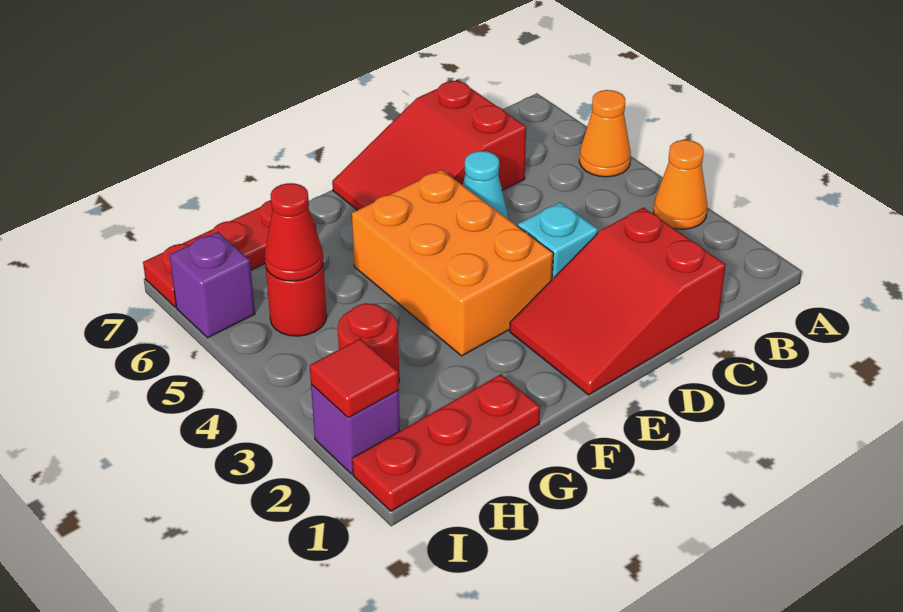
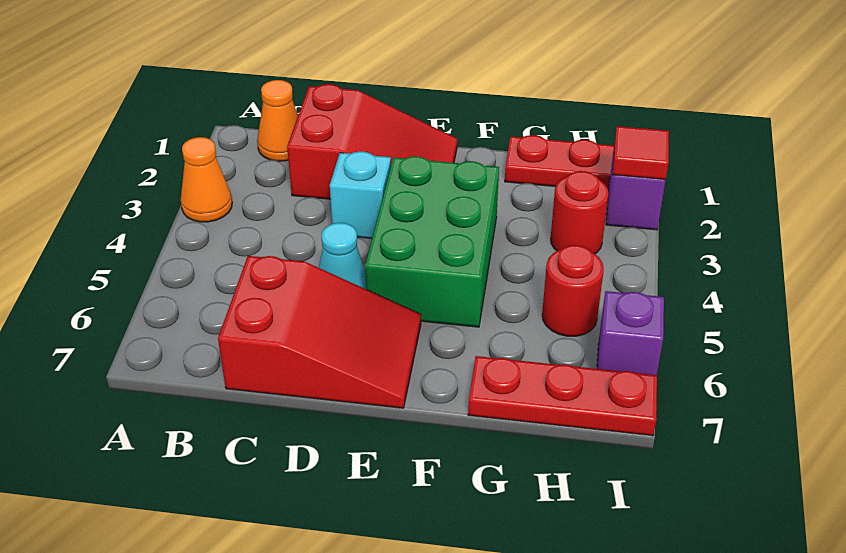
orange cone A5 level 1 -> orange cone B1 level 1
orange brick E3:F5 level 1 -> green brick E3:F5 level 1
red cone H5 level 2 -> none

